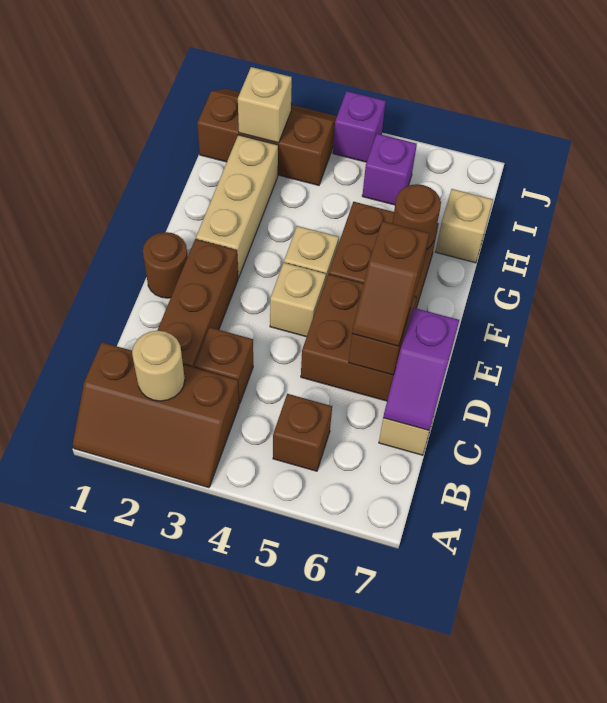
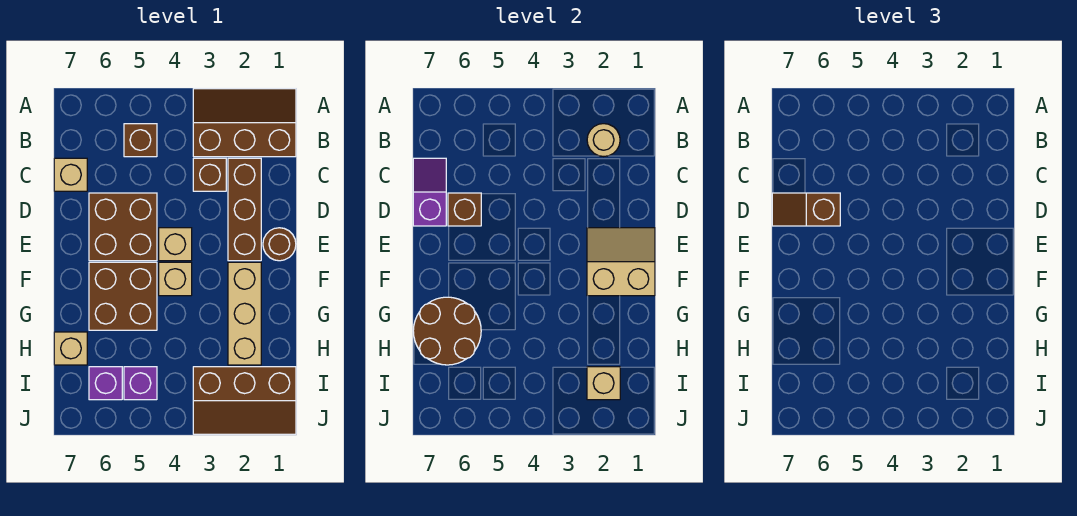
brown slope D6:E6 level 3 top E -> brown slope D6:D7 level 3 top 6
none -> tan slope E1:F2 level 2 top F
brown round brick G6 level 2 -> brown round brick G6:H7 level 2
purple brick J4 level 1 -> purple brick I6 level 1

